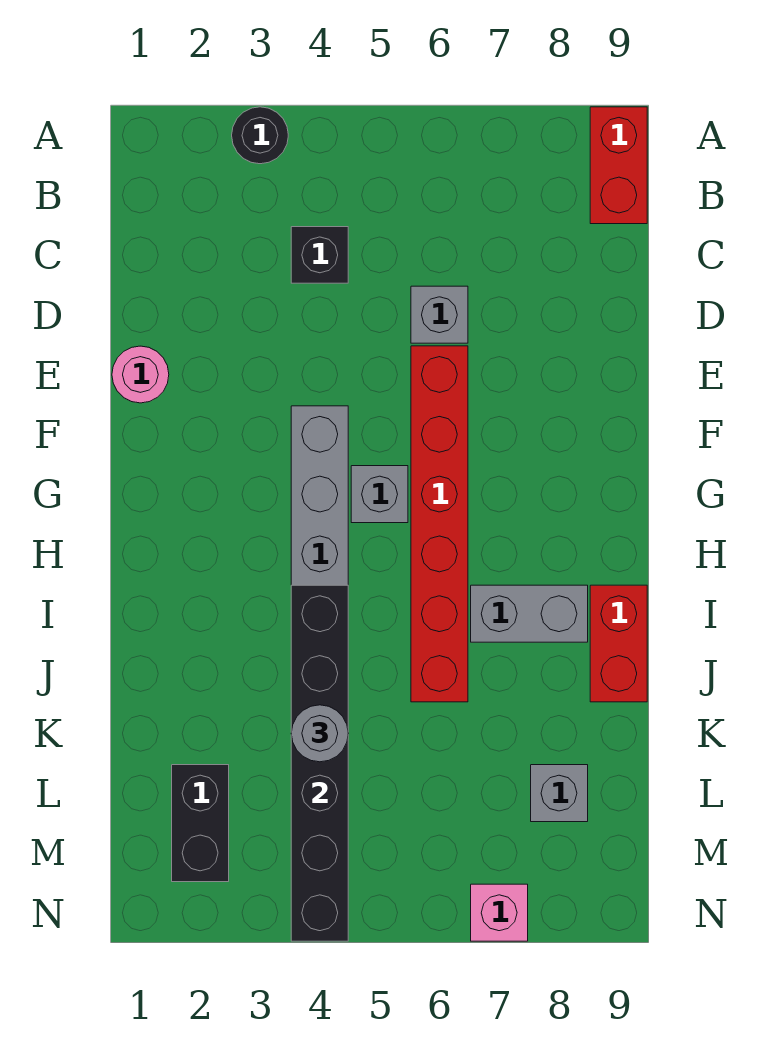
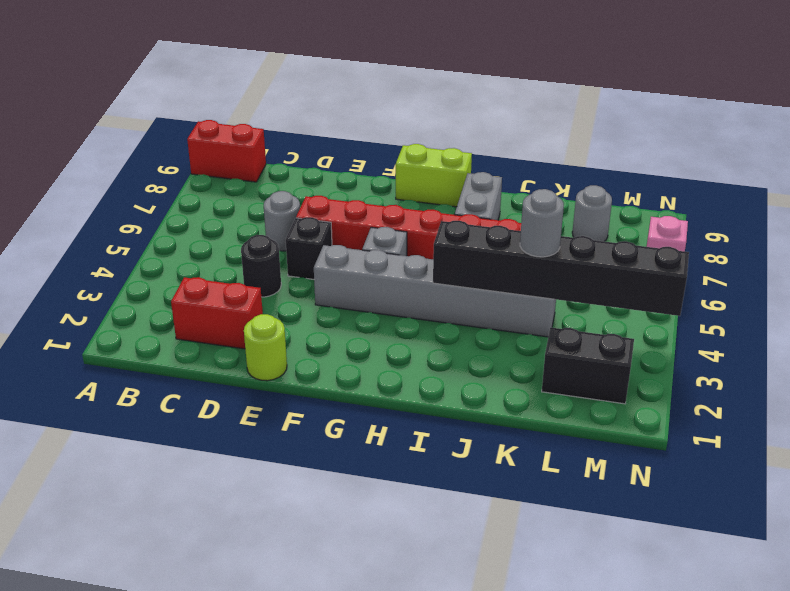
black round brick A3 level 1 -> black round brick D4 level 1
black brick C4 level 1 -> black brick E5 level 1
grey brick D6 level 1 -> grey round brick D6 level 1
pink round brick E1 level 1 -> lime round brick E1 level 1
none -> lime brick G9:H9 level 1
red brick I9:J9 level 1 -> red brick C2:D2 level 1
grey brick L8 level 1 -> grey round brick L8 level 1

